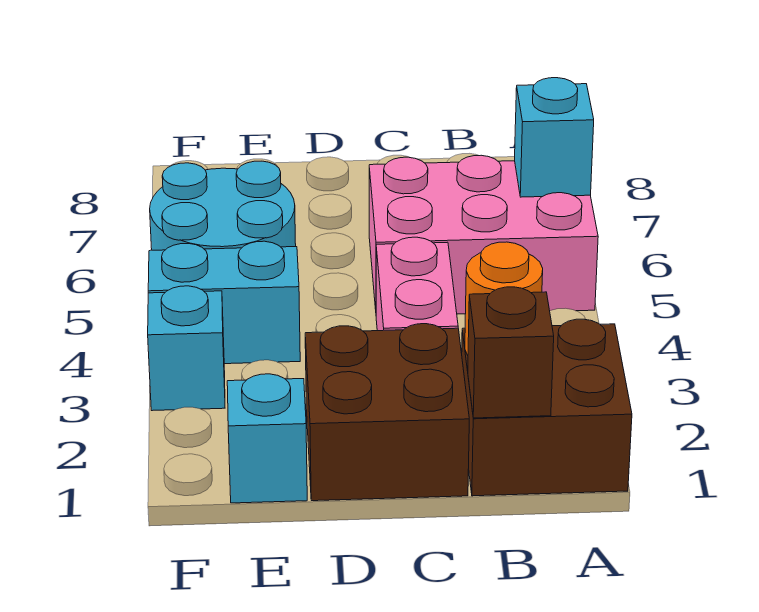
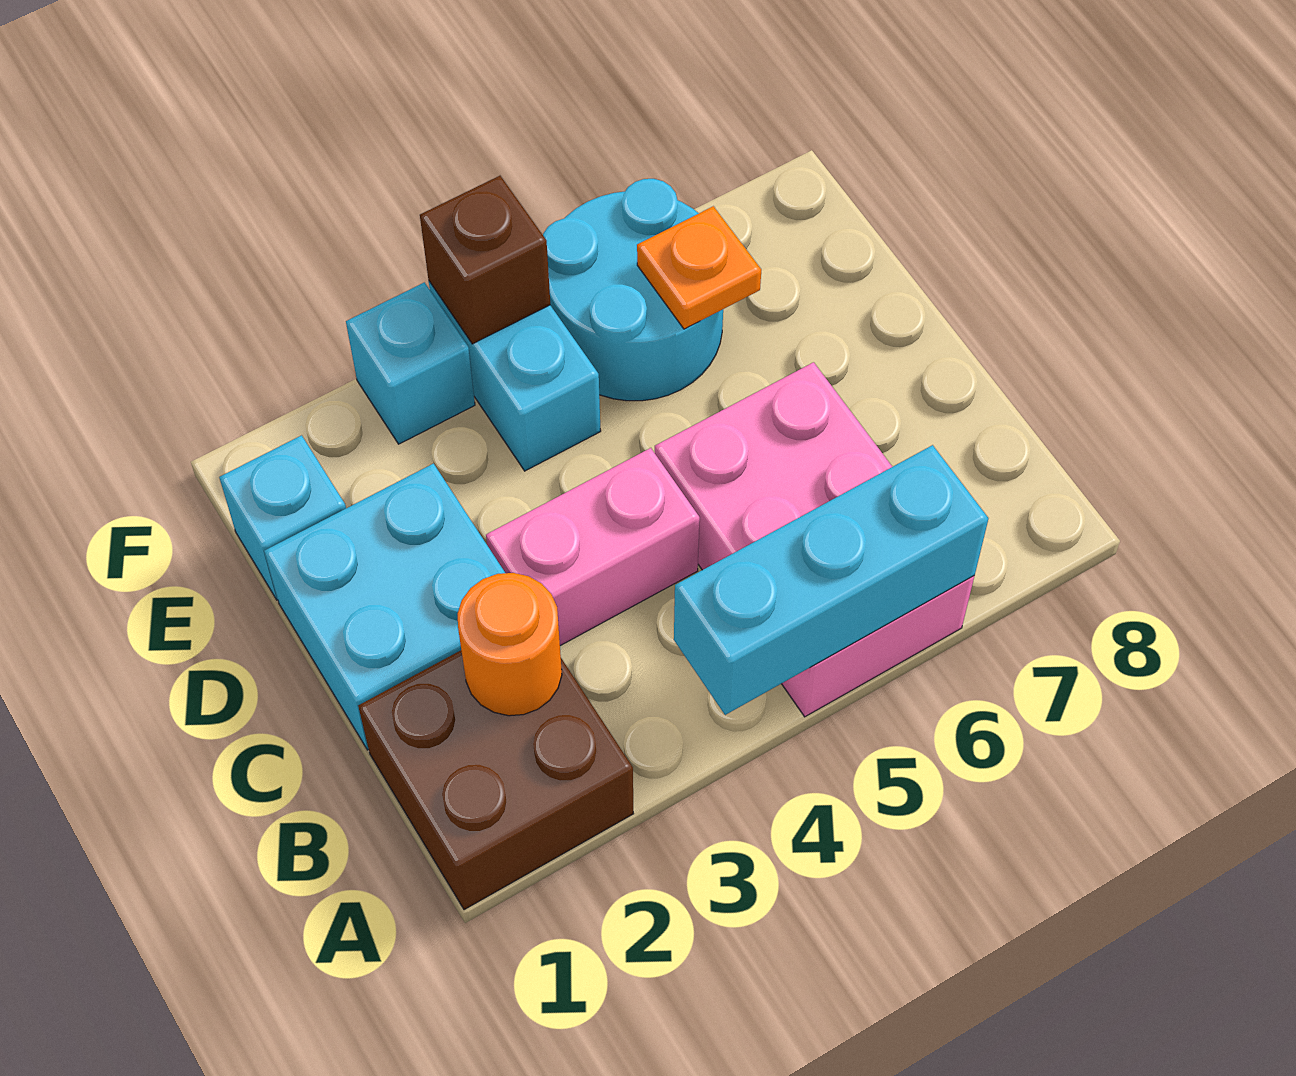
cyan brick A6 level 2 -> cyan brick A4:A6 level 2
brown brick B1 level 2 -> brown brick F4 level 2
brown brick C1:D2 level 1 -> cyan brick C1:D2 level 1
none -> orange plate E6 level 2

